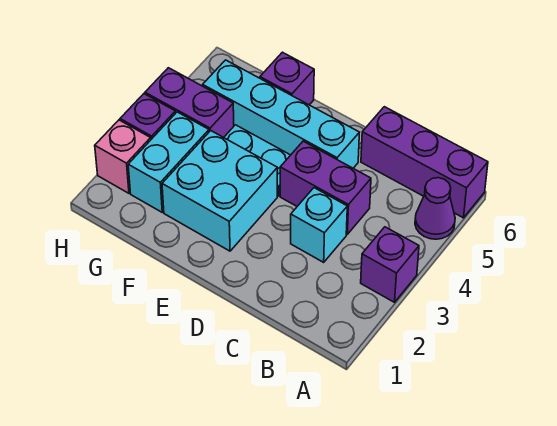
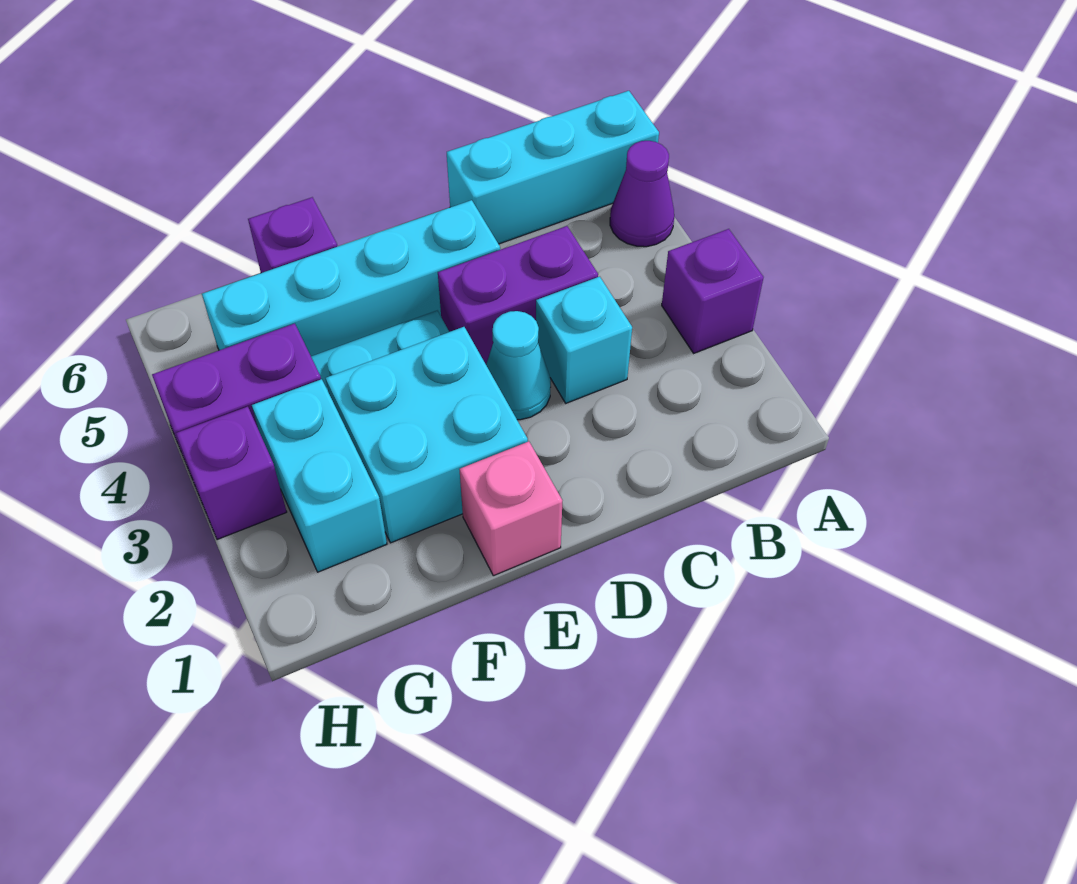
purple brick A6:C6 level 1 -> cyan brick A6:C6 level 1
none -> cyan cone D3 level 1
pink brick H2 level 1 -> pink brick E1 level 1

